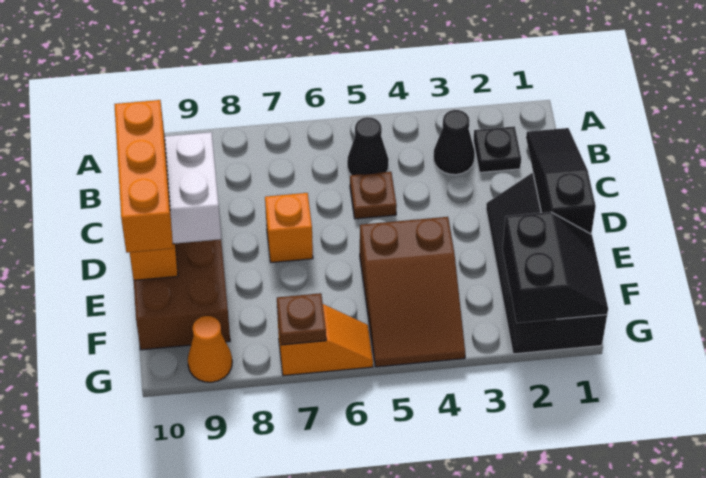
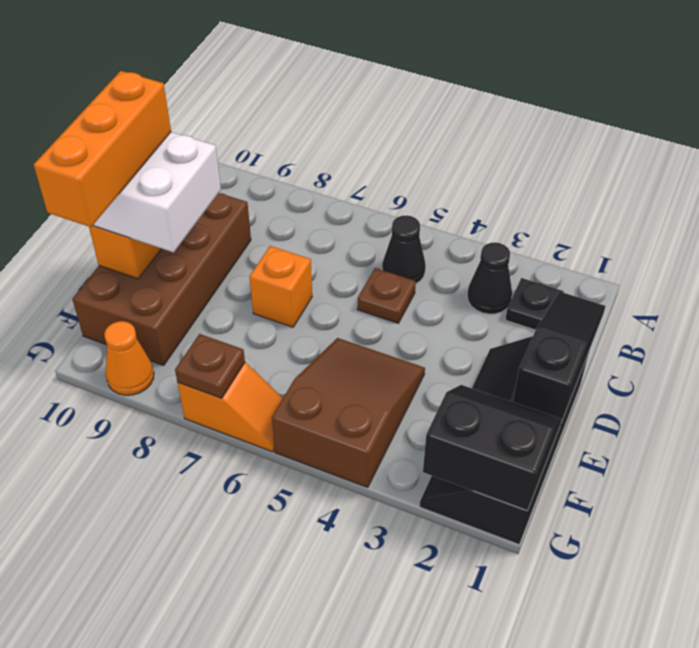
brown slope E4:G5 level 1 top E -> brown slope E4:G5 level 1 top G
black slope F1:G2 level 2 top 2 -> black slope F1:G2 level 2 top G

